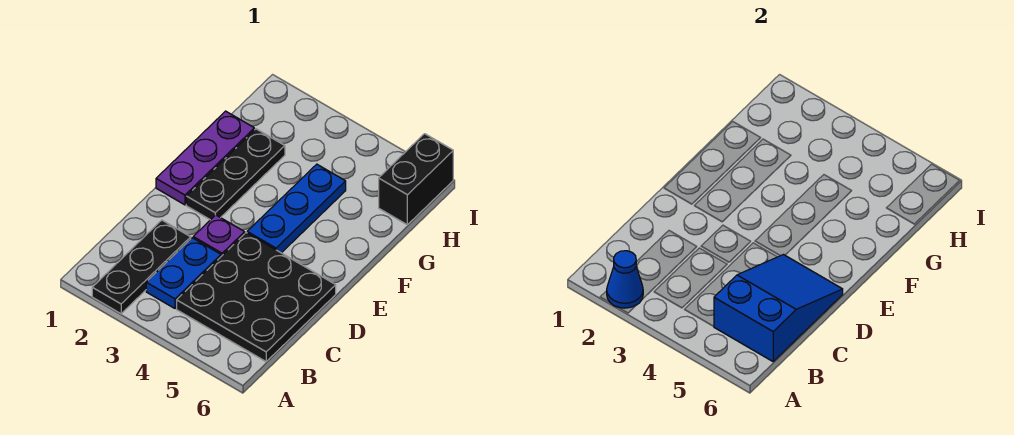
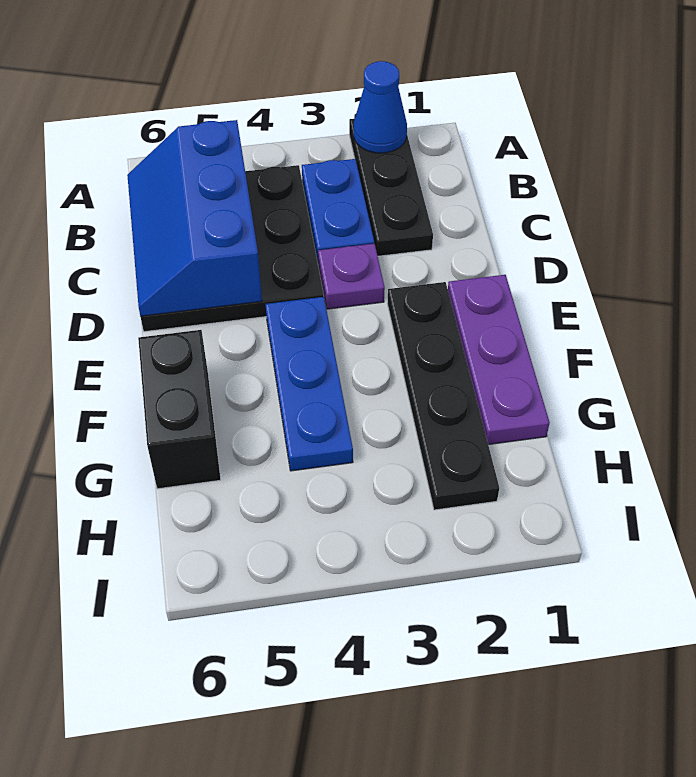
blue slope B5:D6 level 2 top B -> blue slope B5:D6 level 2 top 5
black plate E2:G2 level 1 -> black plate E2:H2 level 1
black brick H6:I6 level 1 -> black brick F6:G6 level 1

